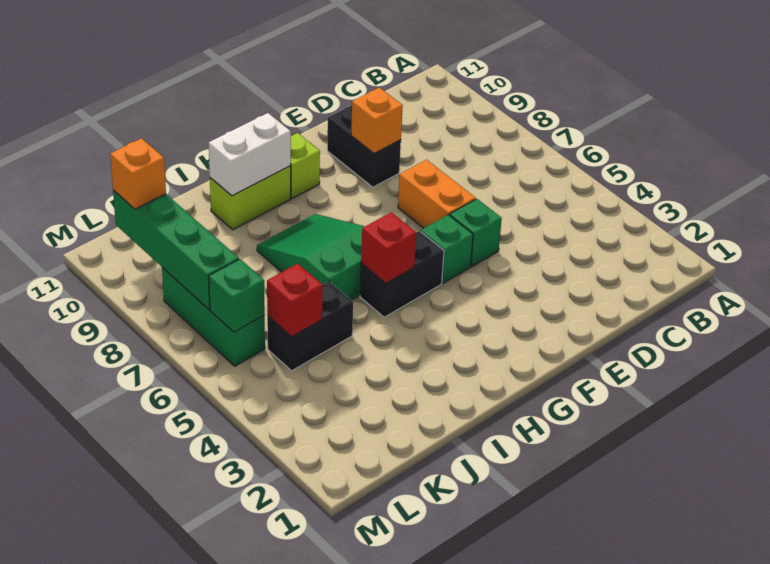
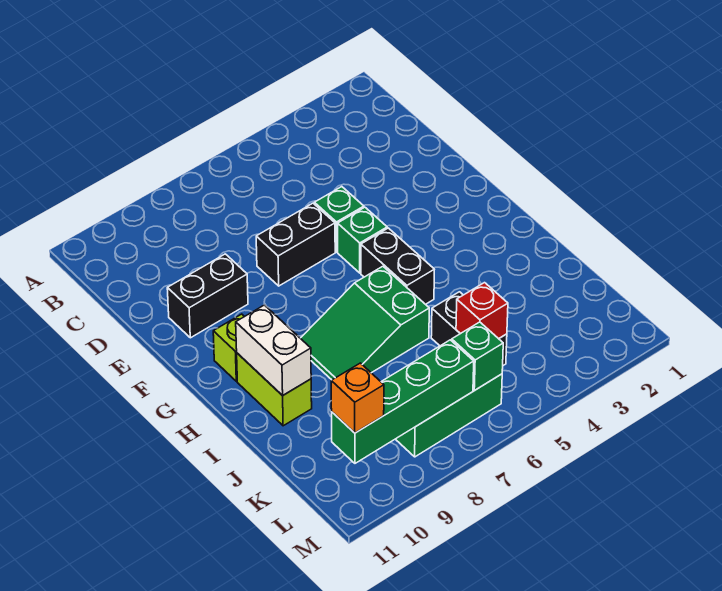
orange brick E6:E7 level 1 -> black brick E6:E7 level 1
orange brick E9 level 2 -> none
red brick H5 level 2 -> none

